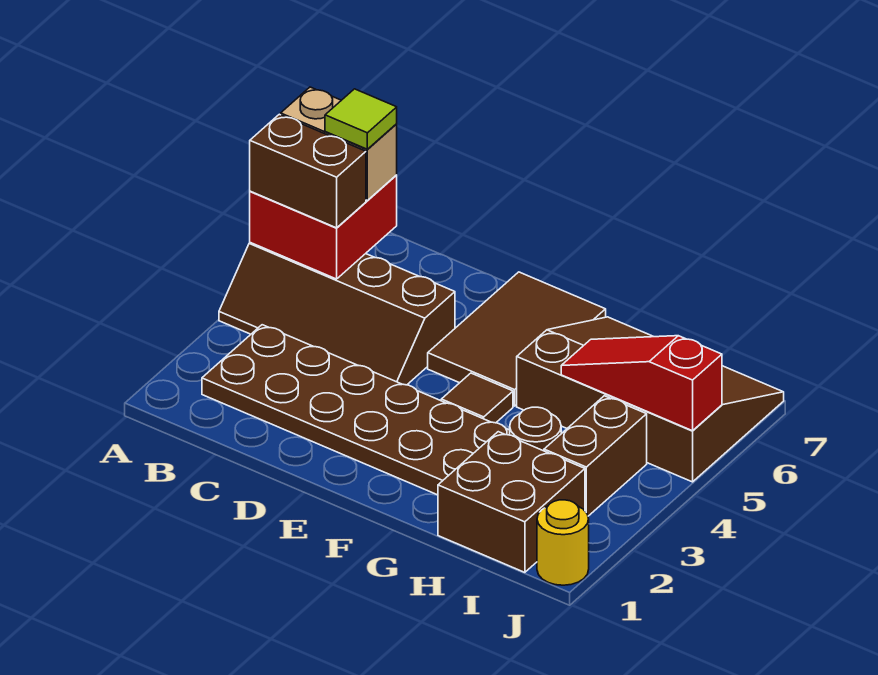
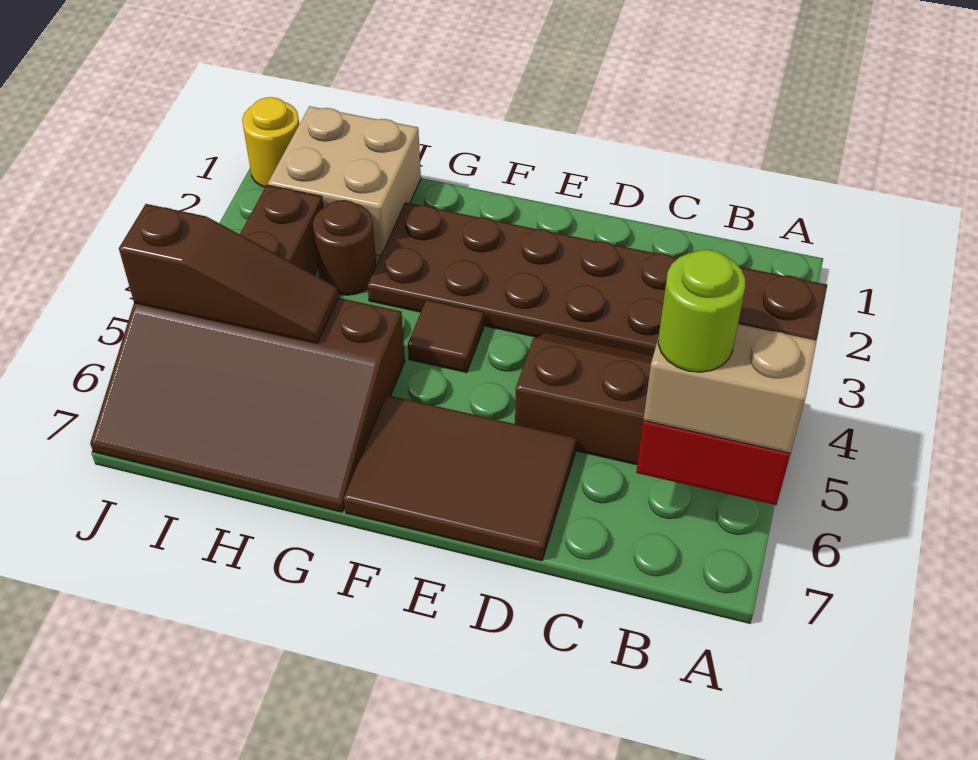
lime tile B6 level 4 -> lime round brick B6 level 4
brown tile E5:F7 level 1 -> brown tile D6:F7 level 1
brown brick H1:I2 level 1 -> tan brick H1:I2 level 1
red slope H5:J5 level 2 top J -> brown slope H5:J5 level 2 top J

